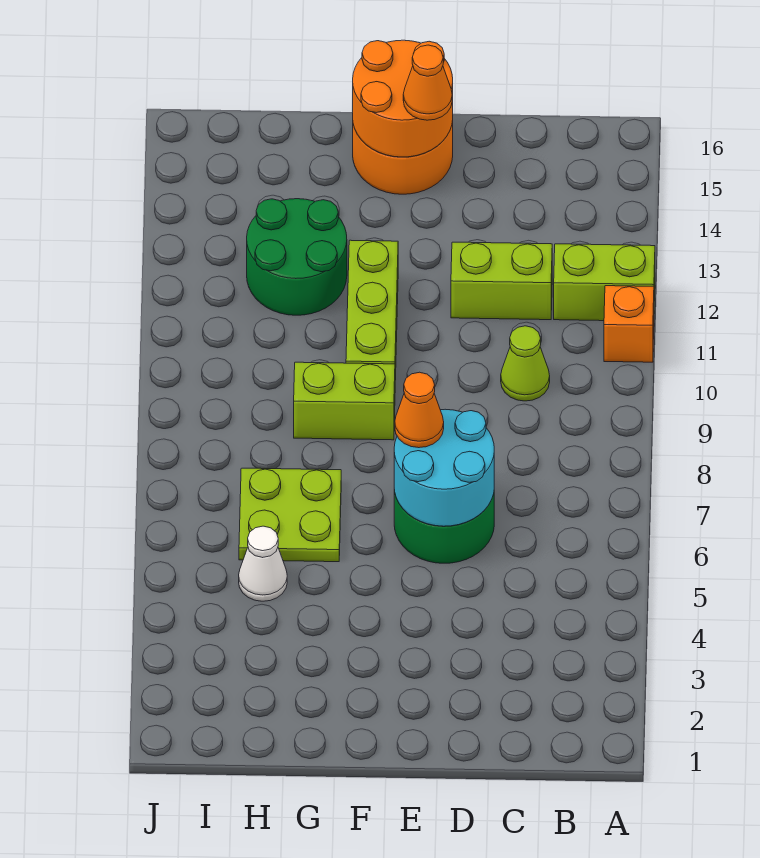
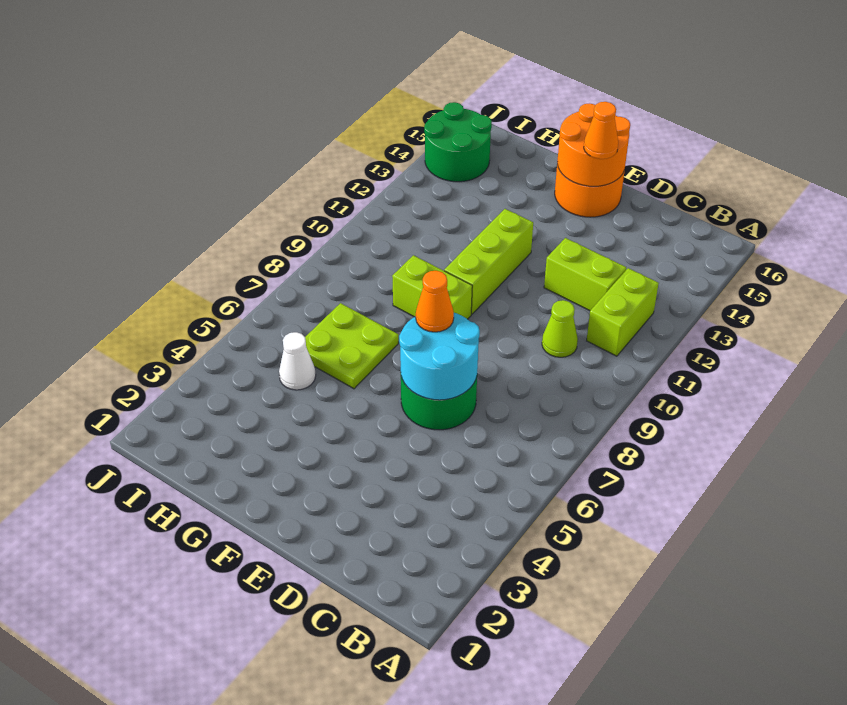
orange brick A11 level 1 -> none
lime brick A12:B12 level 1 -> lime brick B11:B12 level 1
green round brick G12:H13 level 1 -> green round brick I14:J15 level 1

